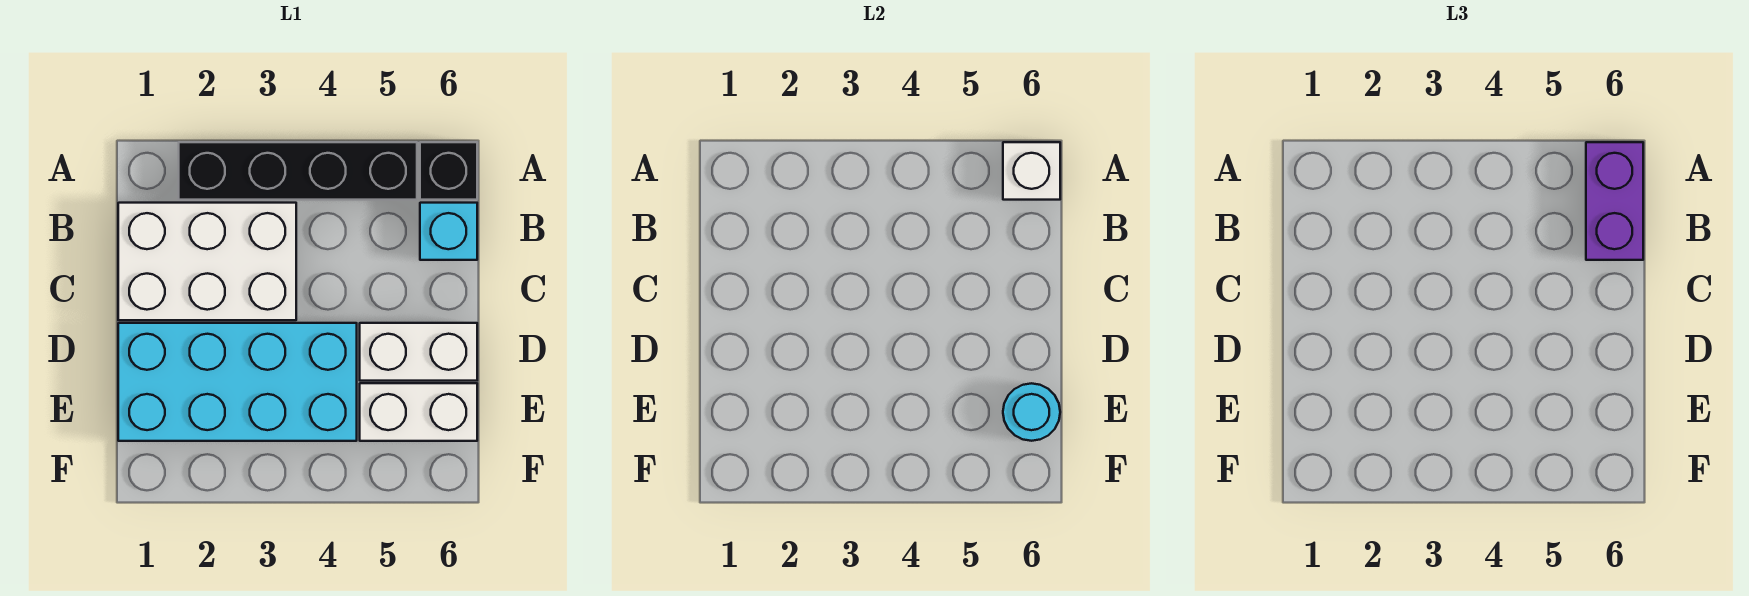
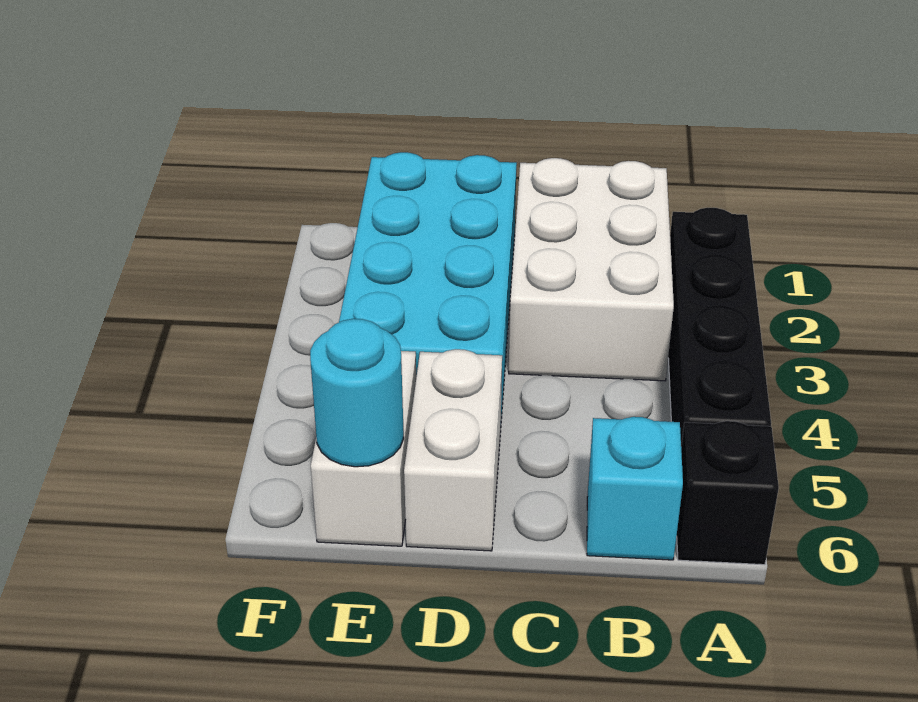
white brick A6 level 2 -> none
purple brick A6:B6 level 3 -> none

